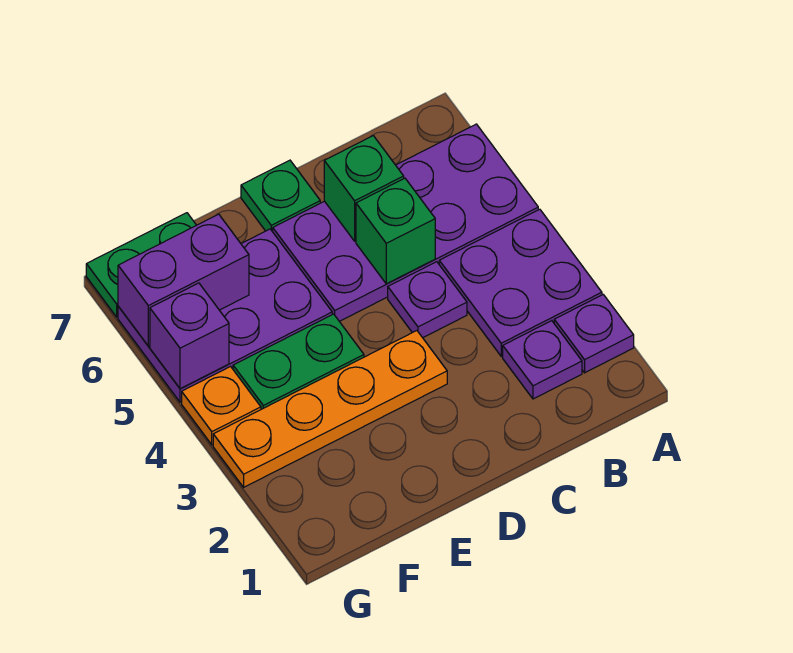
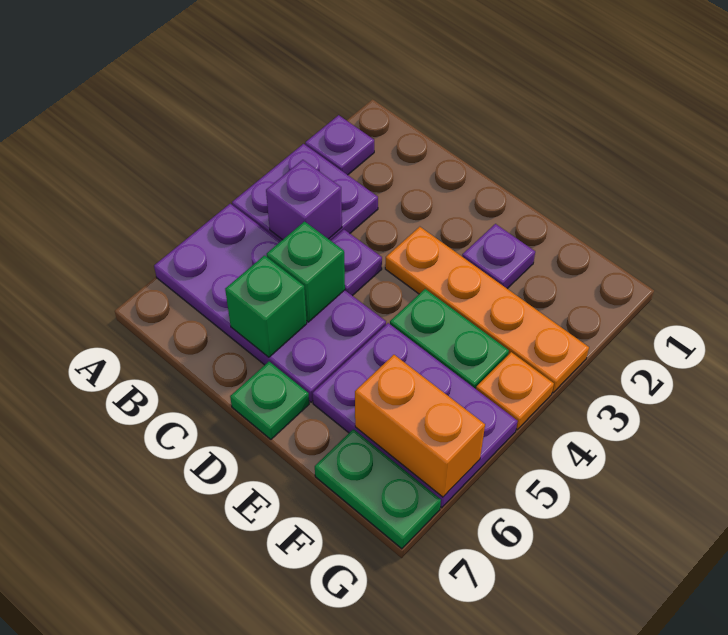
purple plate B2 level 1 -> purple plate E2 level 1
purple brick F6:G6 level 2 -> orange brick F6:G6 level 2
purple brick G5 level 2 -> purple brick B4 level 2

